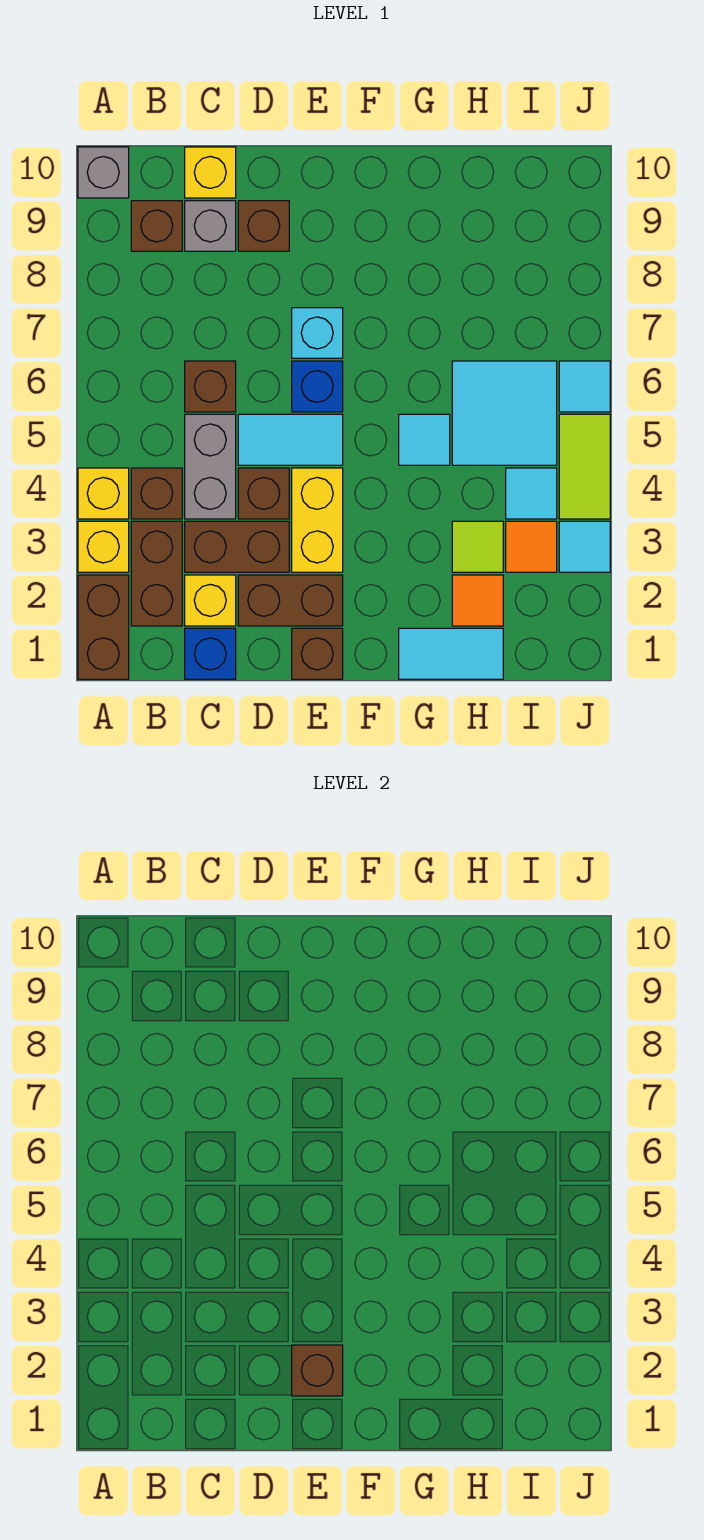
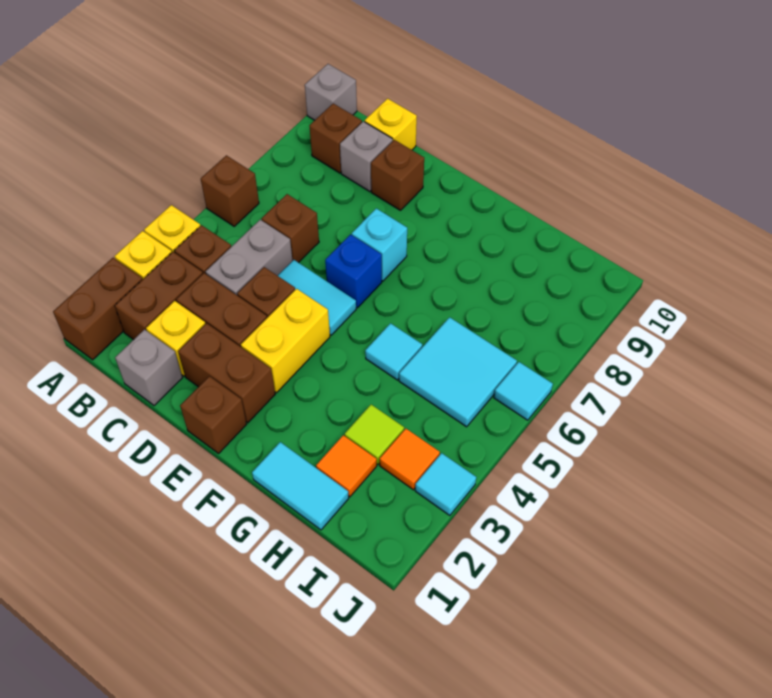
blue brick C1 level 1 -> grey brick C1 level 1
brown brick E2 level 2 -> brown brick A6 level 1
cyan tile I4 level 1 -> none
lime tile J4:J5 level 1 -> none

